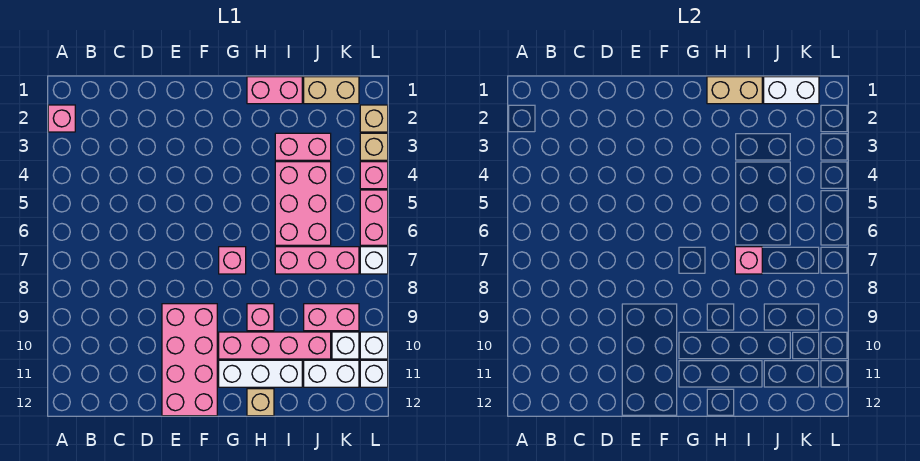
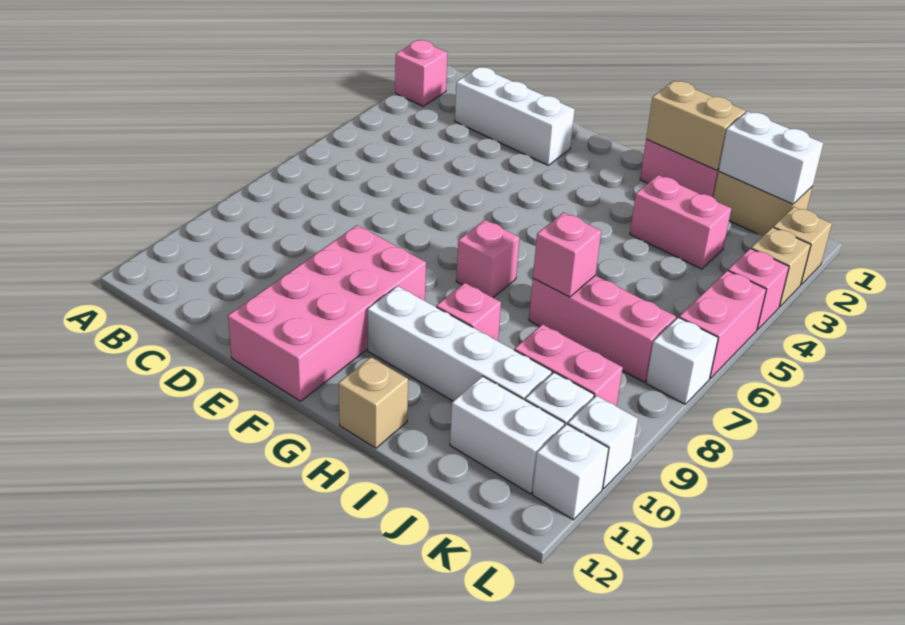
pink brick G10:J10 level 1 -> white brick G10:J10 level 1
white brick G11:I11 level 1 -> white brick C2:E2 level 1
pink brick I4:J6 level 1 -> none

